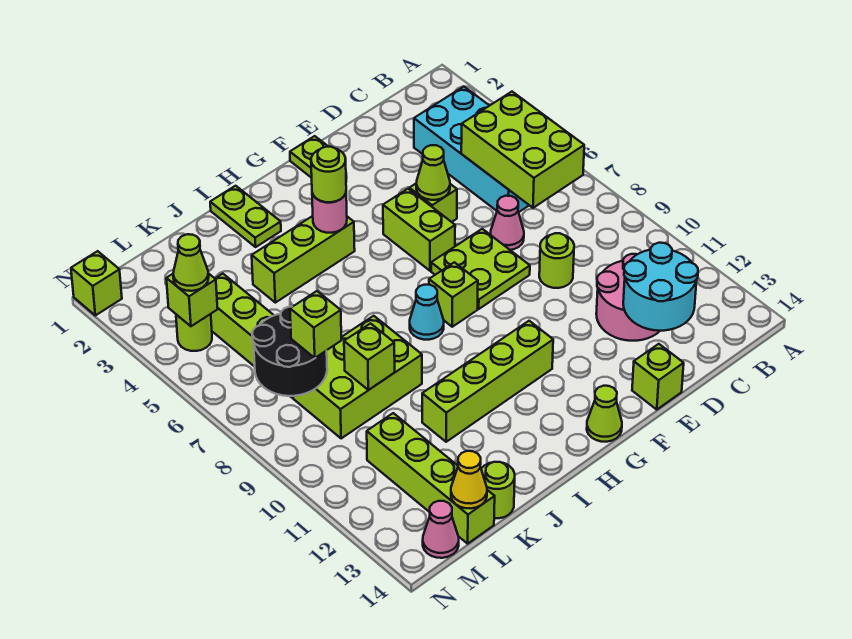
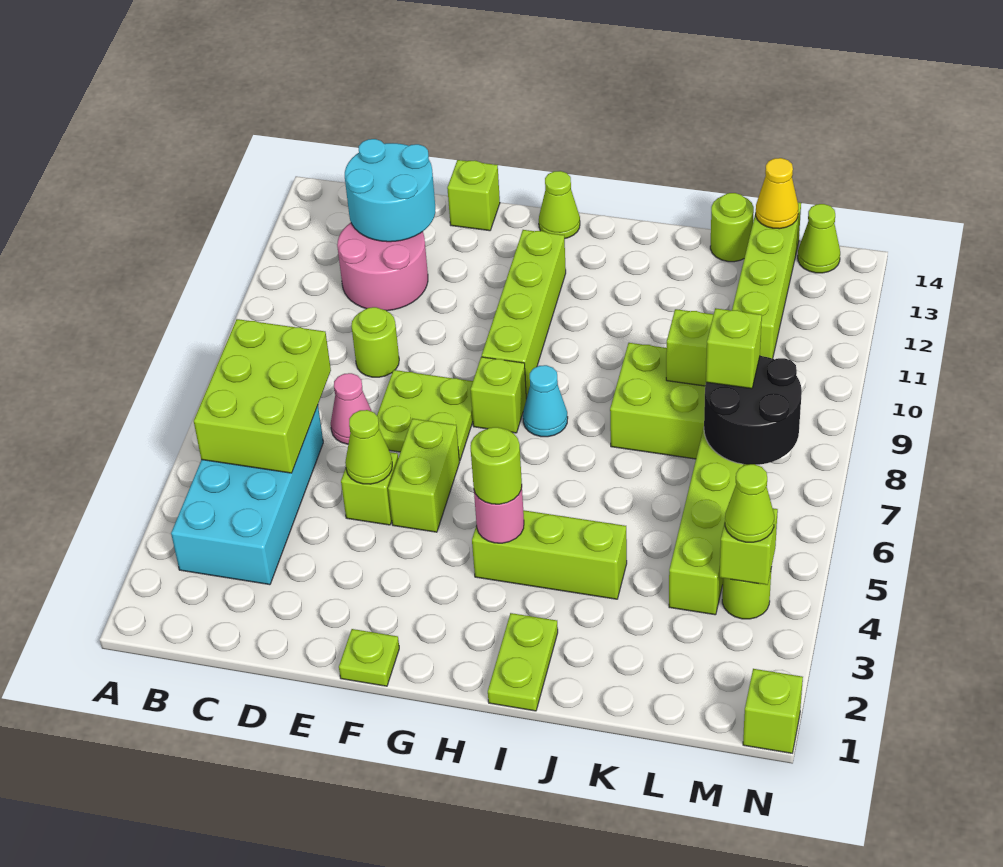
lime brick G11:J11 level 1 -> lime brick G9:G12 level 1
pink cone M14 level 1 -> lime cone M14 level 1

